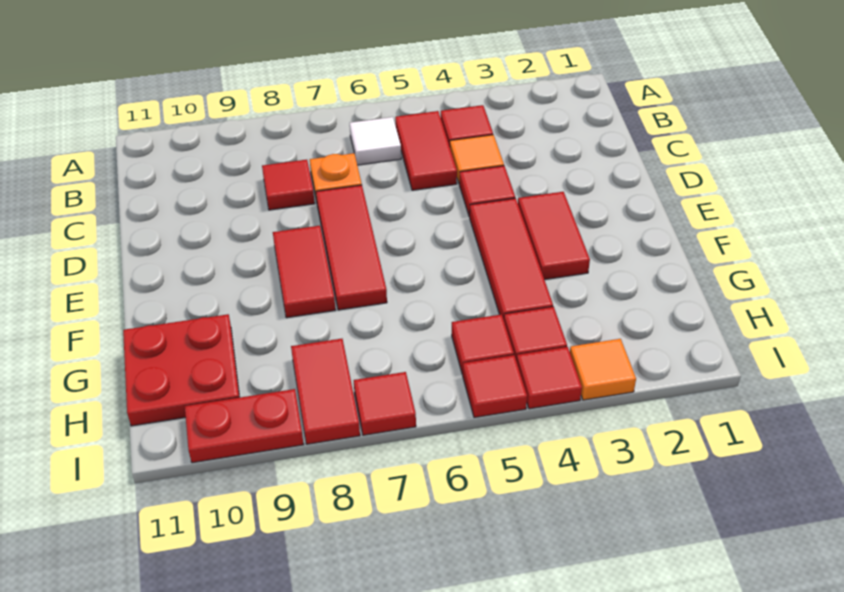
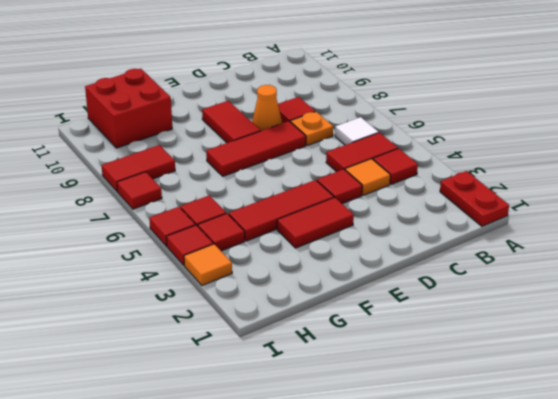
none -> orange cone D8 level 1
red tile E8:F8 level 1 -> red tile E8:E9 level 1
red plate G10:H11 level 1 -> red brick G10:H11 level 1
red plate I9:I10 level 1 -> red plate A1:A2 level 1

